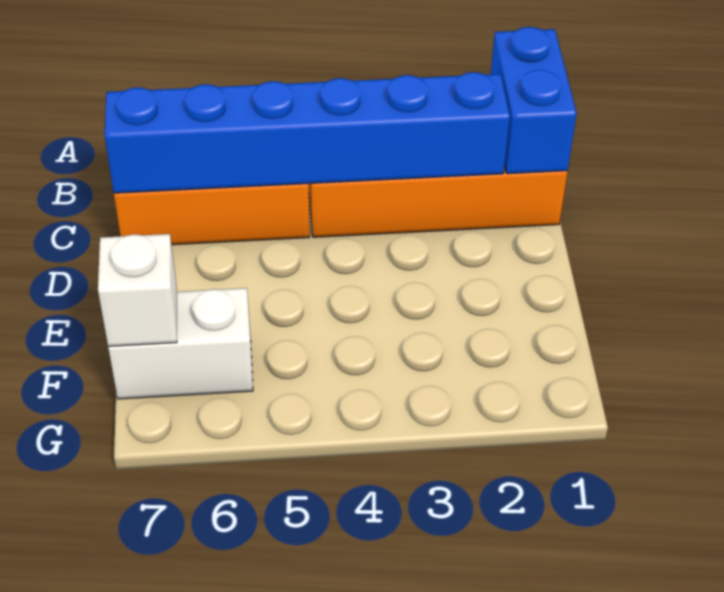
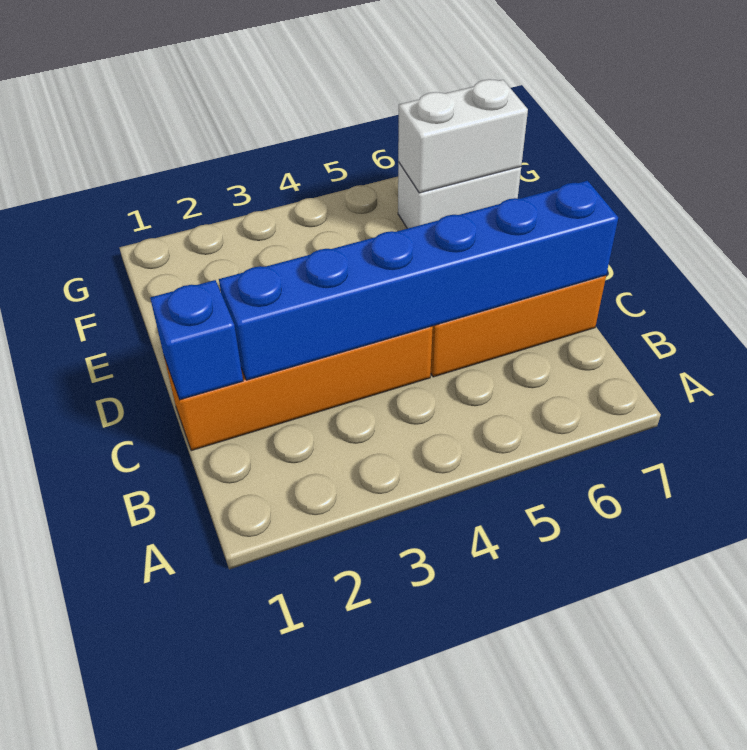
blue brick B1:C1 level 2 -> blue brick C1 level 2
white brick F7 level 2 -> white brick F6:F7 level 2

